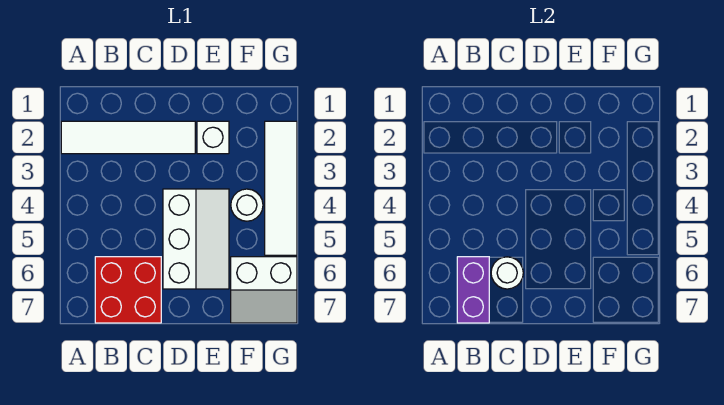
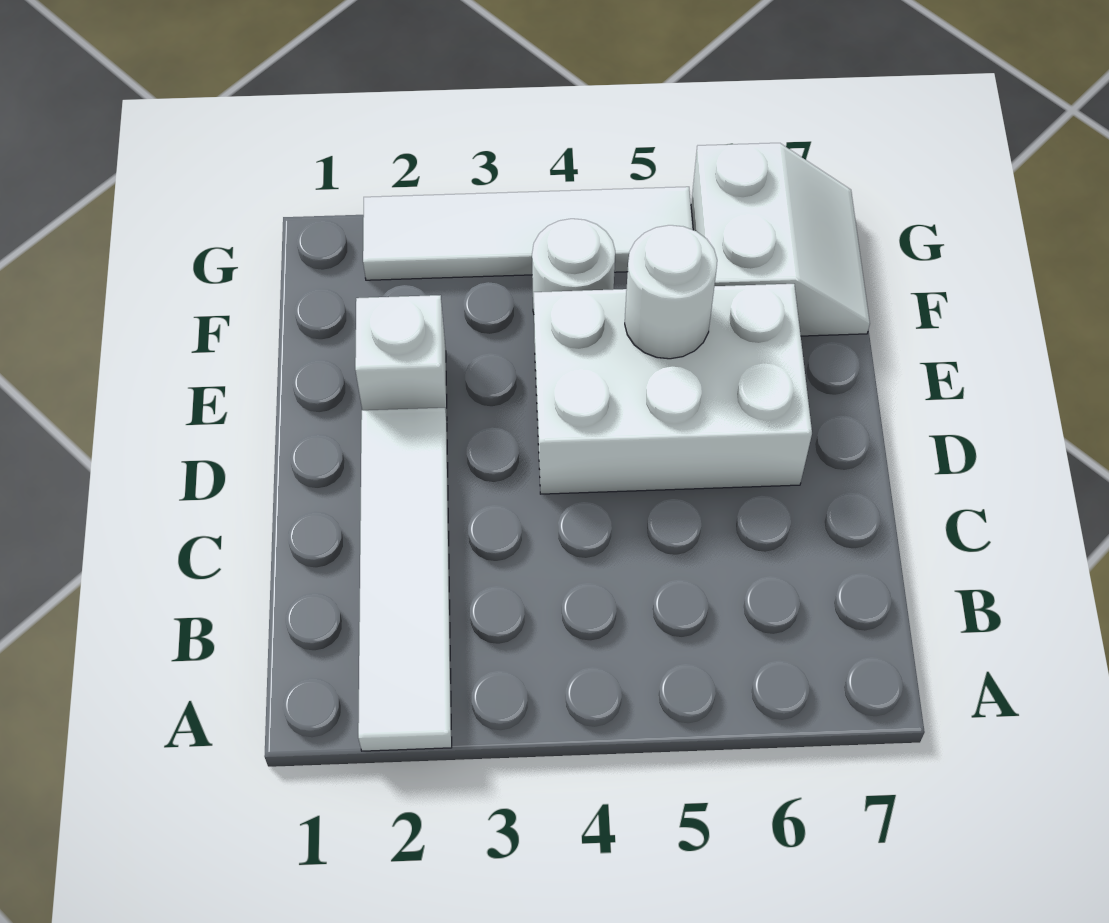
red brick B6:C7 level 1 -> none
purple brick B6:B7 level 2 -> none
white round brick C6 level 2 -> white round brick E5 level 2
white slope D4:E6 level 1 top D -> white brick D4:E6 level 1

